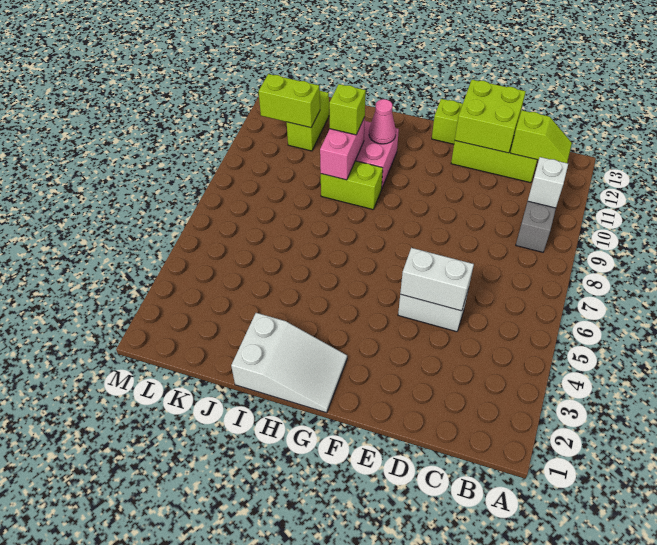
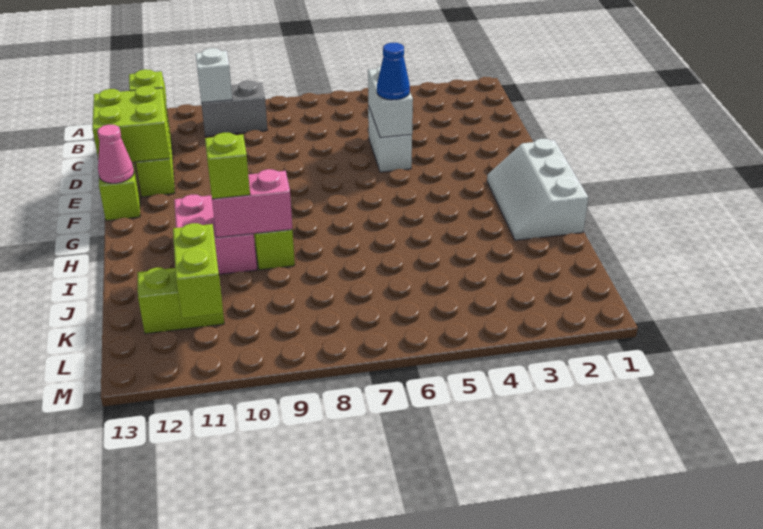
none -> blue cone E5 level 3
white slope G1:I2 level 1 top I -> white slope G1:I2 level 1 top 1
pink cone H11 level 2 -> pink cone F13 level 2

